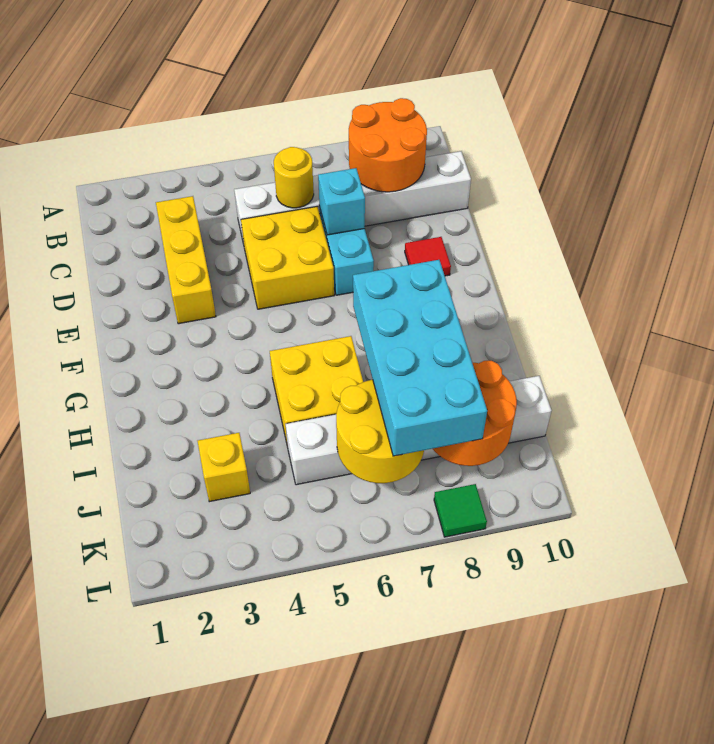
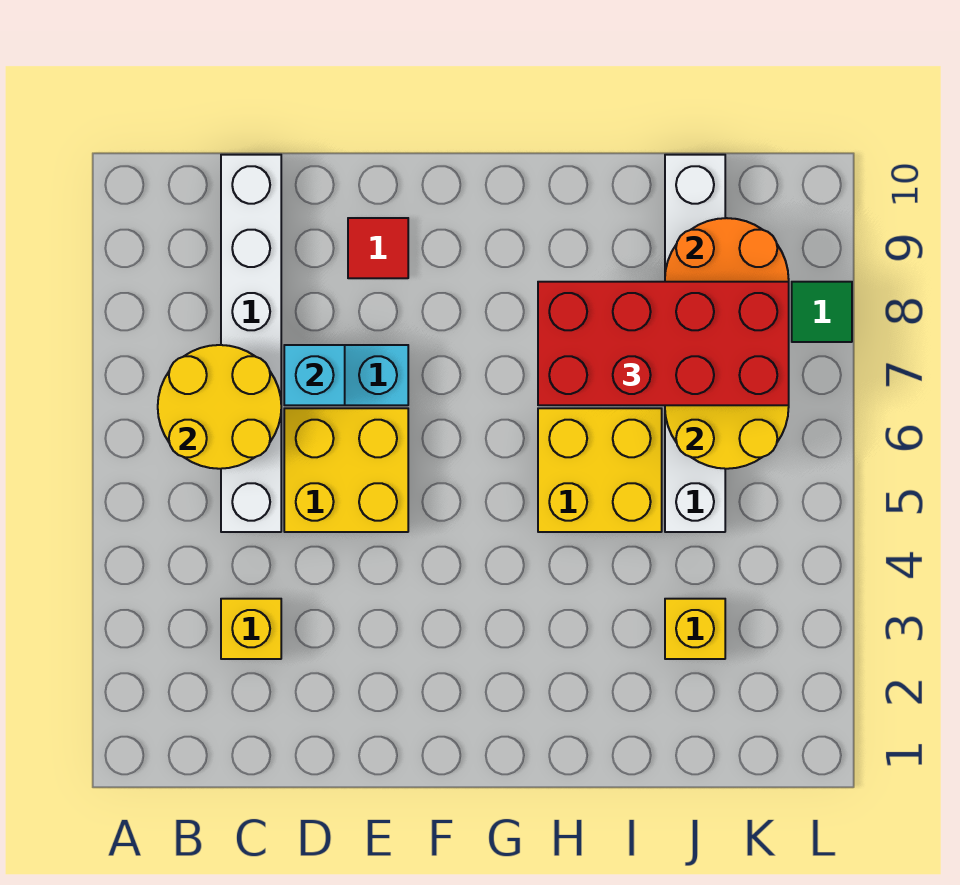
orange round brick B8:C9 level 2 -> none
yellow brick C3:E3 level 1 -> yellow brick C3 level 1
yellow round brick C6 level 2 -> yellow round brick B6:C7 level 2
cyan brick H7:K8 level 3 -> red brick H7:K8 level 3

